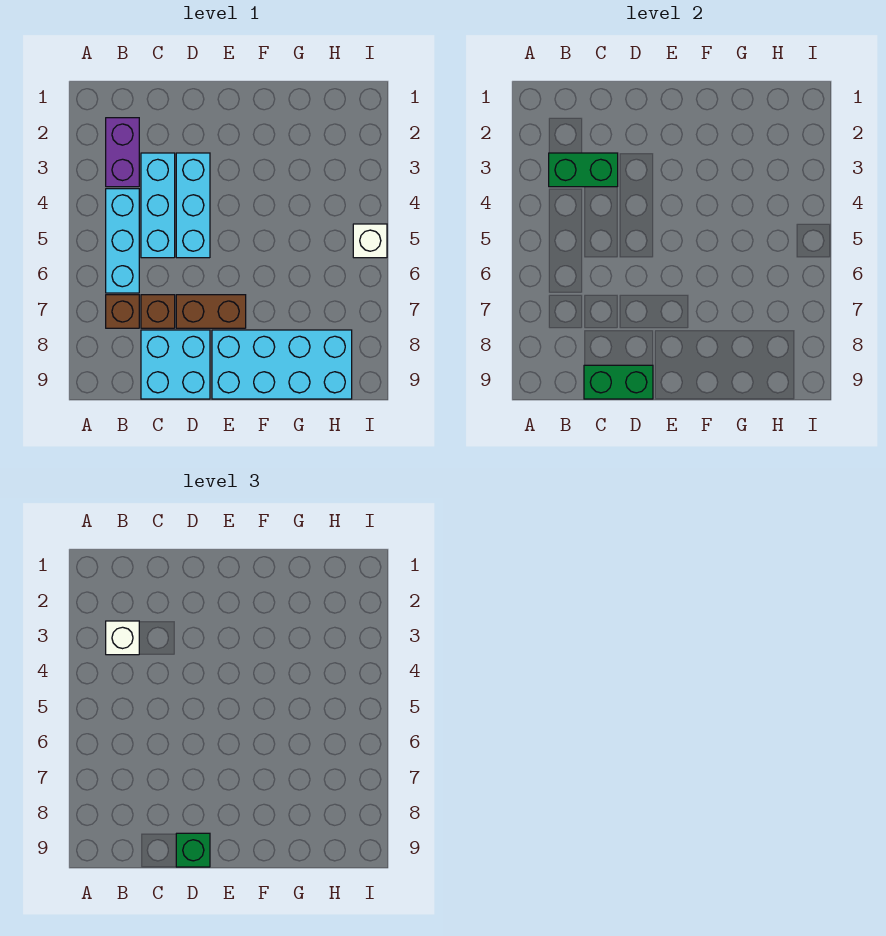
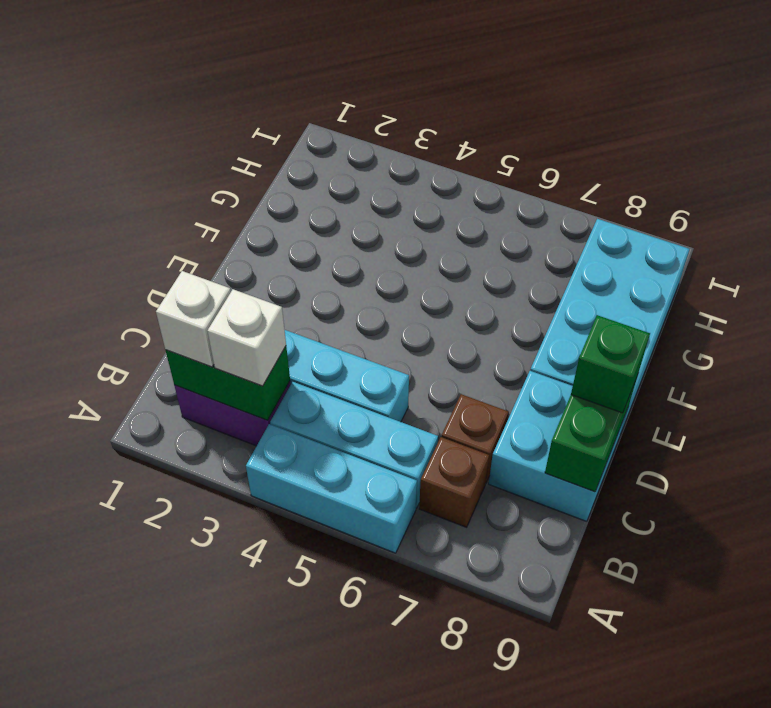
green brick B3:C3 level 2 -> green brick B2:B3 level 2
cyan brick D3:D5 level 1 -> cyan brick A4:A6 level 1
brown brick D7:E7 level 1 -> none
white brick I5 level 1 -> white brick B2 level 3

